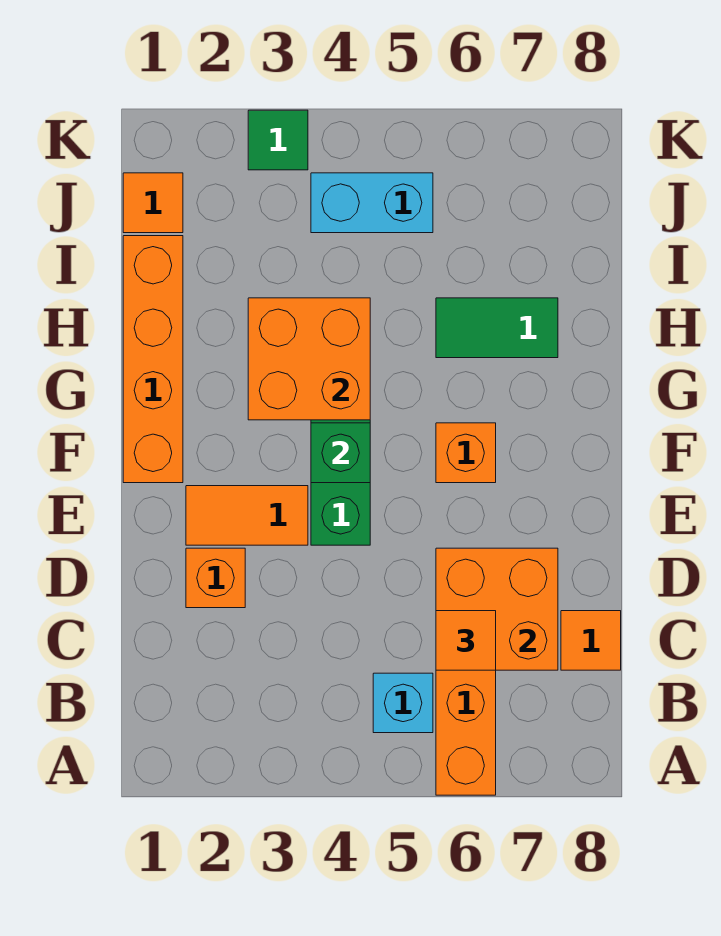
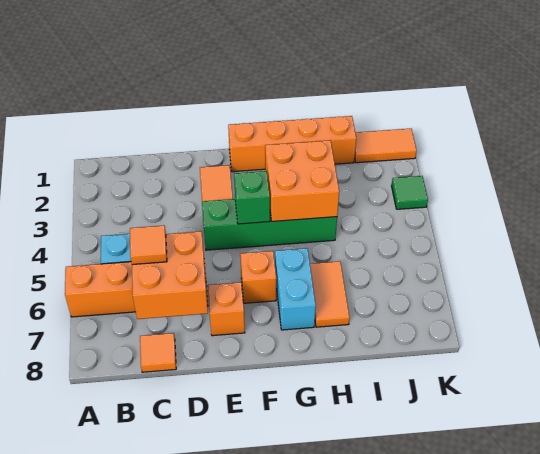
orange brick D2 level 1 -> orange brick E7 level 1
green tile H6:H7 level 1 -> orange tile H6:H7 level 1
orange tile J1 level 1 -> orange tile J1:K1 level 1
cyan brick J4:J5 level 1 -> cyan brick G6:G7 level 1

